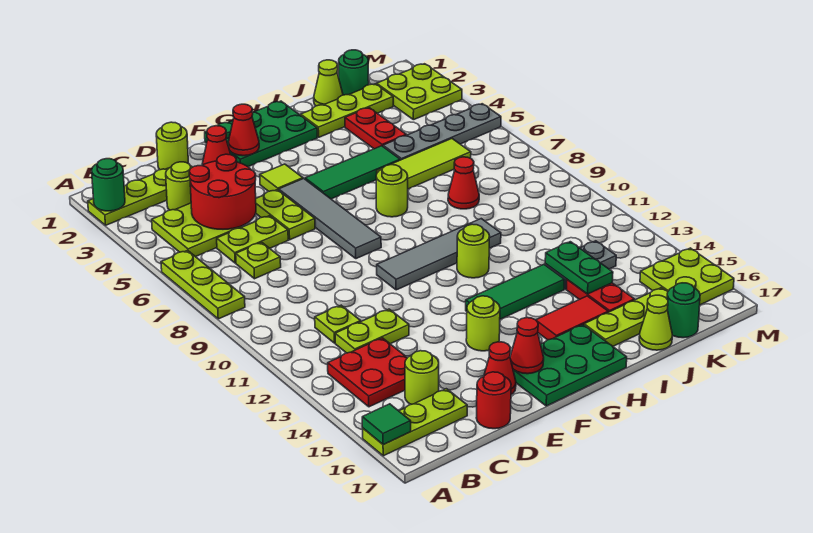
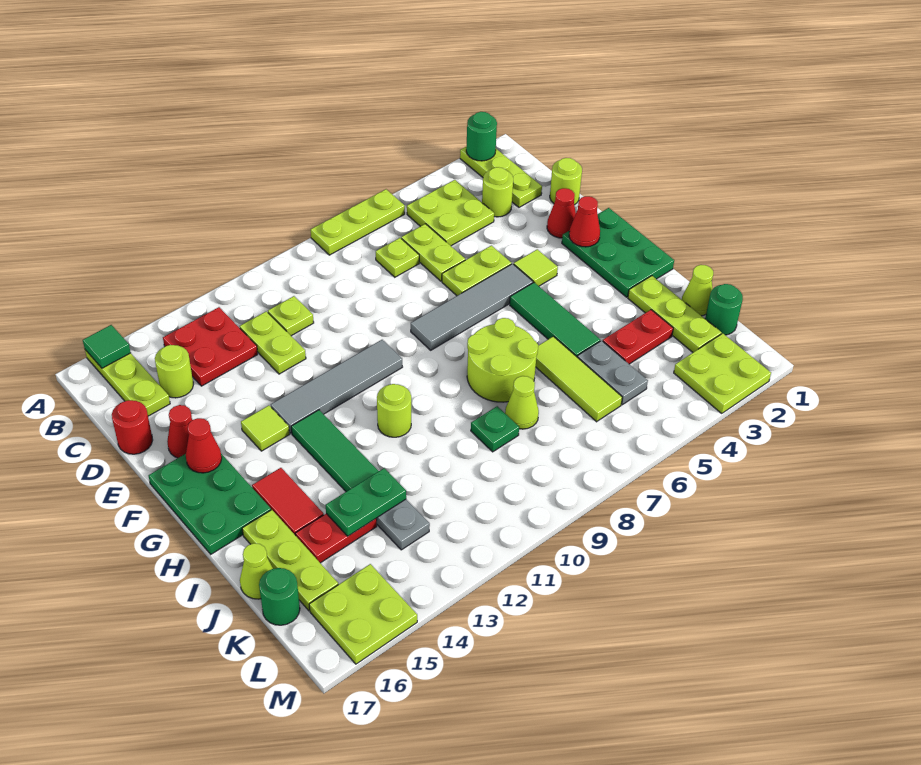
red round brick C4:D5 level 2 -> none
grey tile F10:I10 level 1 -> grey tile F10:F13 level 1
lime round brick F14 level 1 -> lime tile F14 level 1
lime round brick H7 level 1 -> lime round brick H7:I8 level 1
grey plate J5:M5 level 1 -> grey plate J5:K5 level 1
red cone J8 level 1 -> lime cone J8 level 1
none -> green plate J9 level 1

